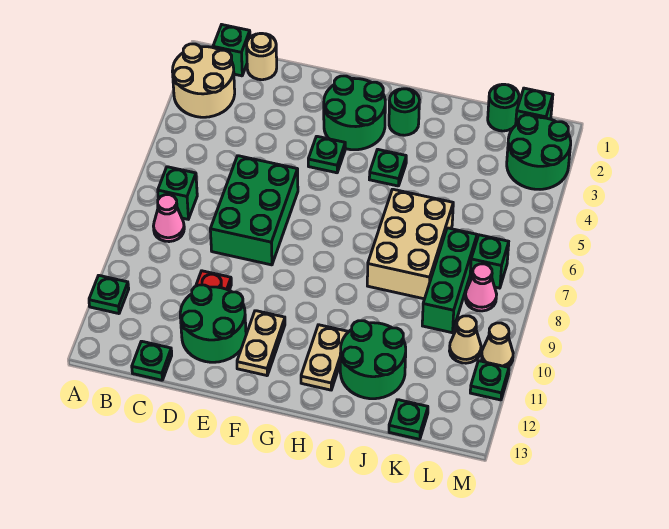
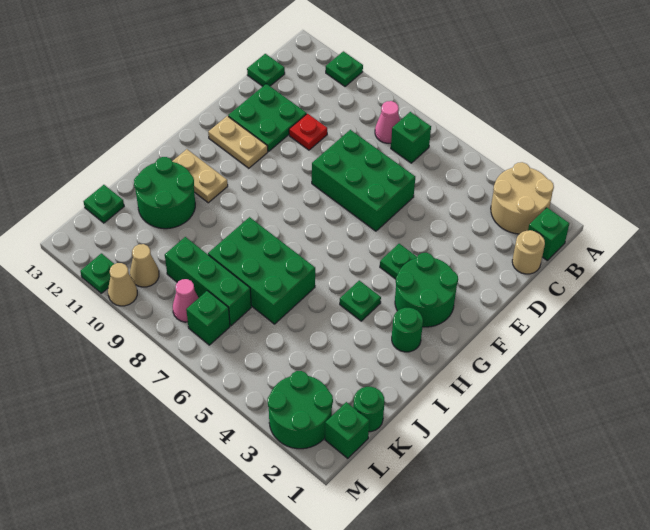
green round brick D11:E12 level 1 -> green plate D11:E12 level 1
tan brick I6:J8 level 1 -> green brick I6:J8 level 1

